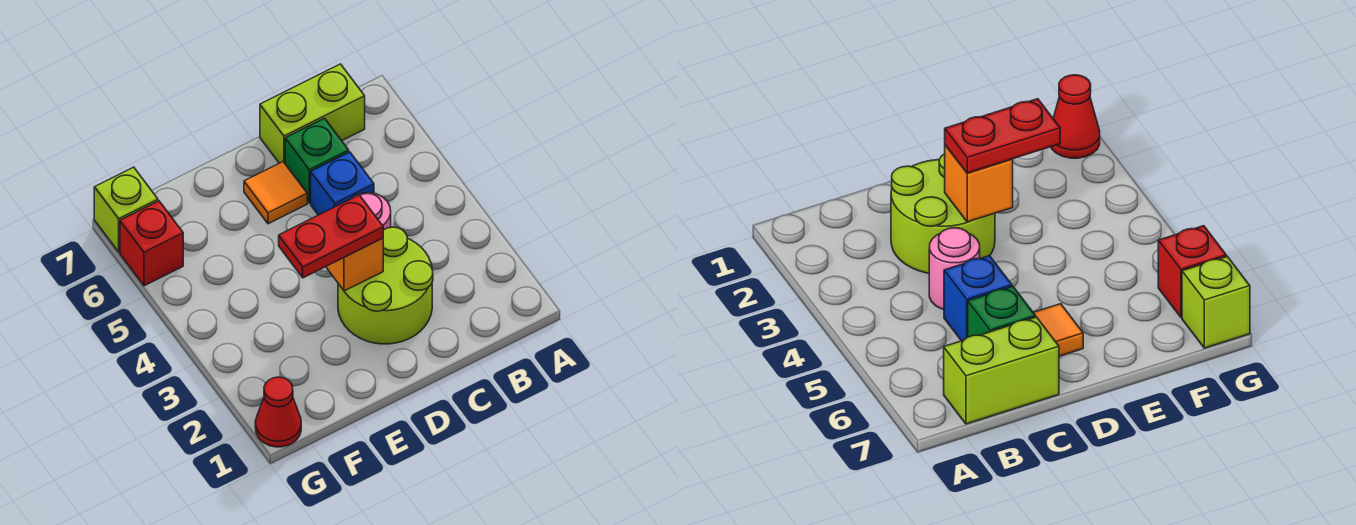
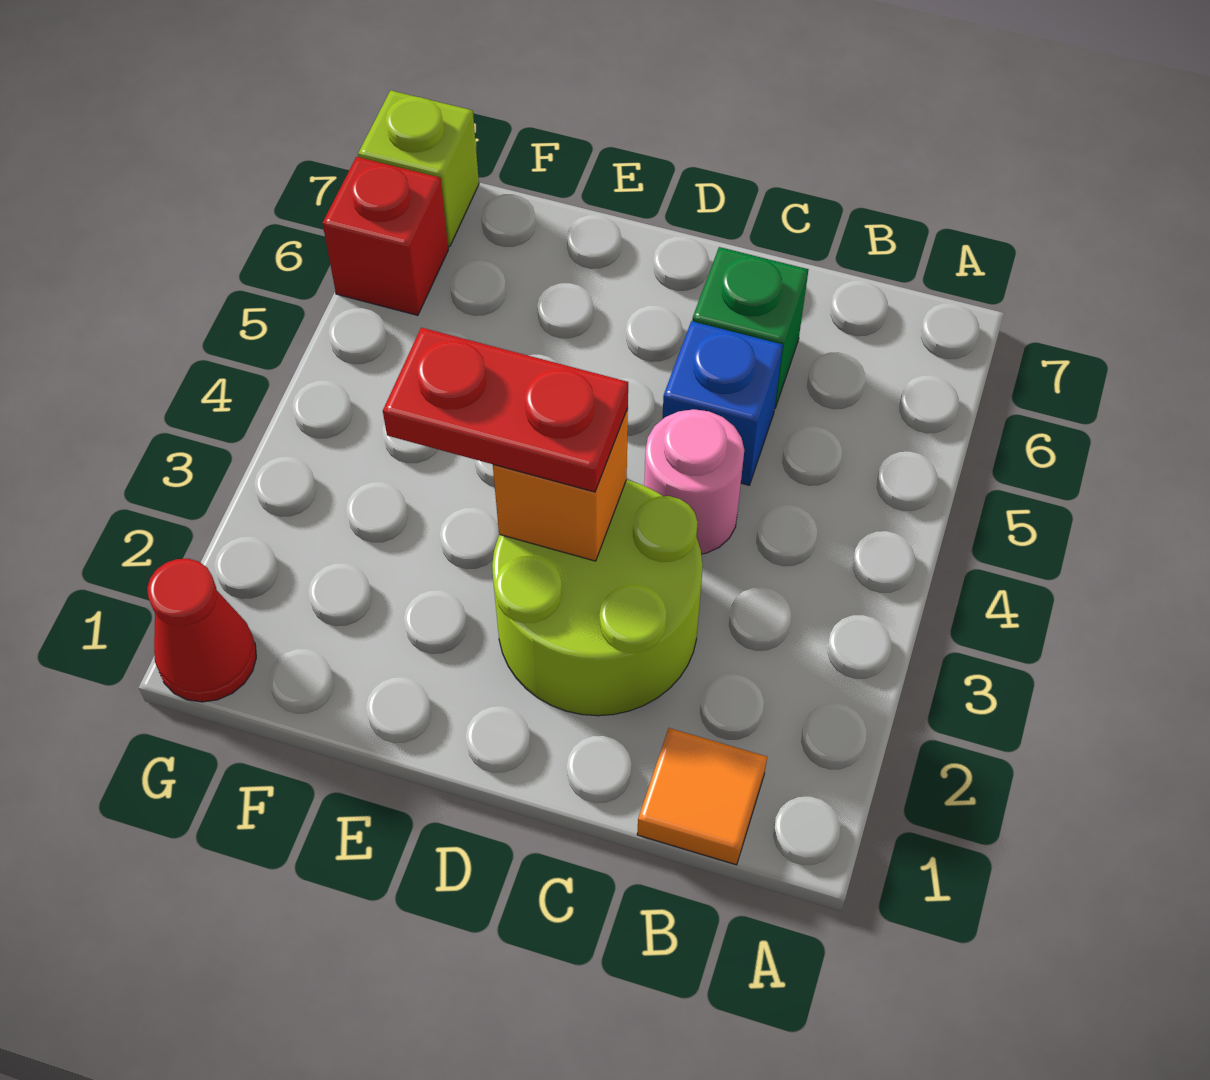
lime brick B7:C7 level 1 -> none
orange tile D6 level 1 -> orange tile B1 level 1

